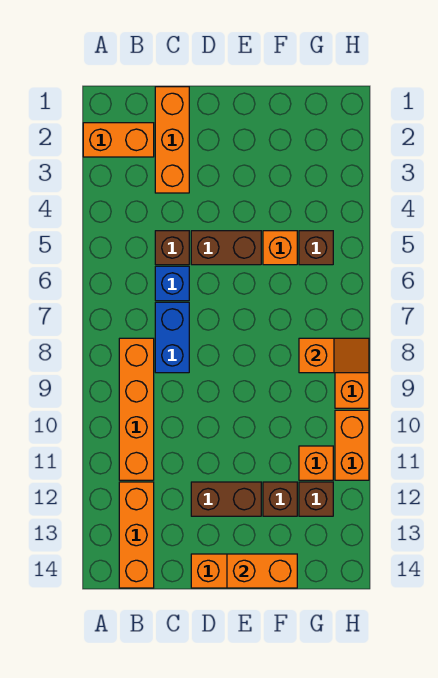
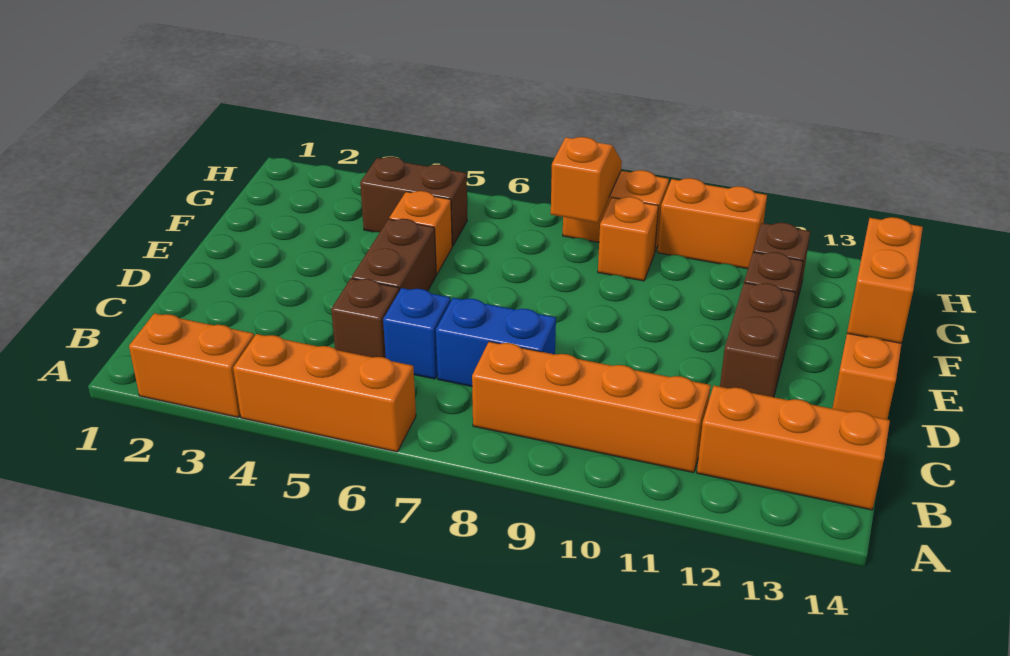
orange brick A2:B2 level 1 -> orange brick A2:A3 level 1
orange brick C1:C3 level 1 -> orange brick A4:A6 level 1
brown brick G5 level 1 -> brown brick G4:G5 level 1
orange brick G11 level 1 -> orange brick G9 level 1

